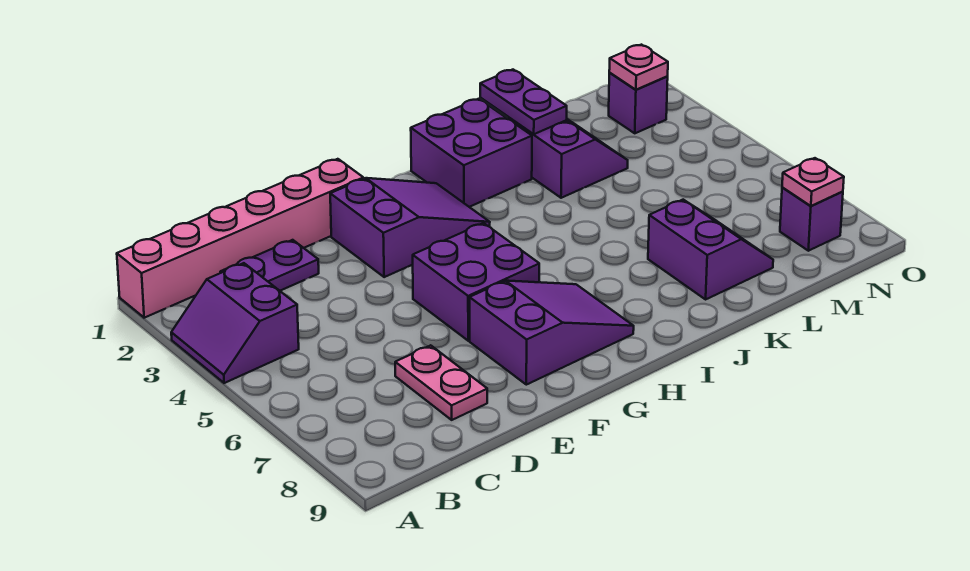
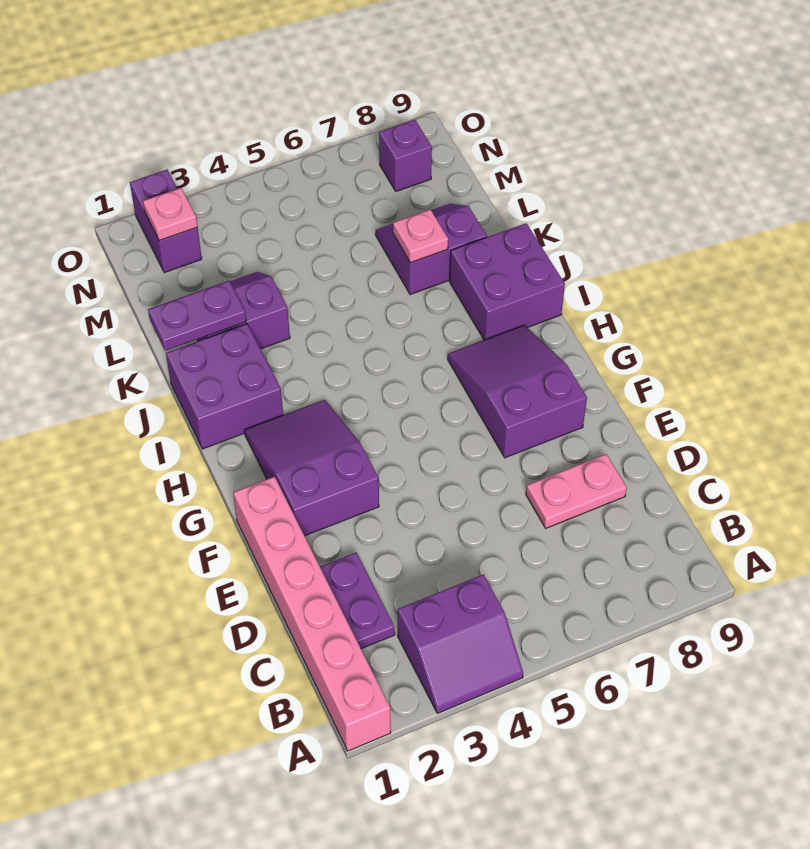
purple brick F5:G6 level 1 -> purple brick I8:J9 level 1
purple brick N2 level 1 -> purple brick N2:O2 level 1
pink plate N8 level 2 -> pink plate K7 level 2

